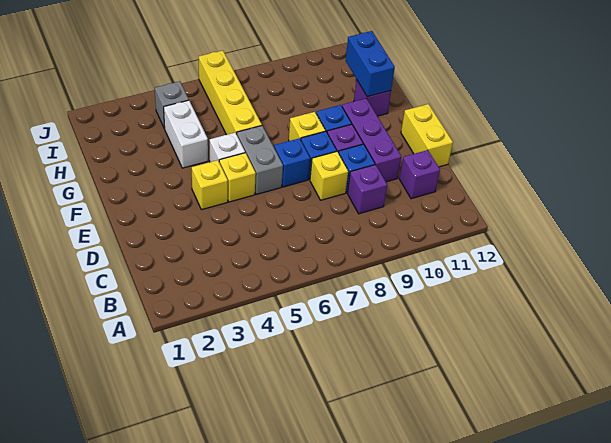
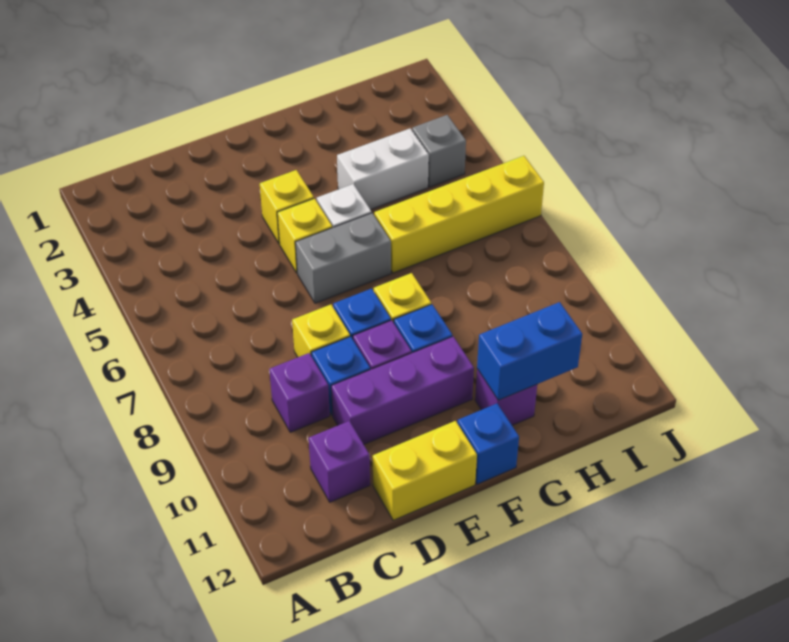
blue brick E7 level 1 -> blue brick F12 level 1

